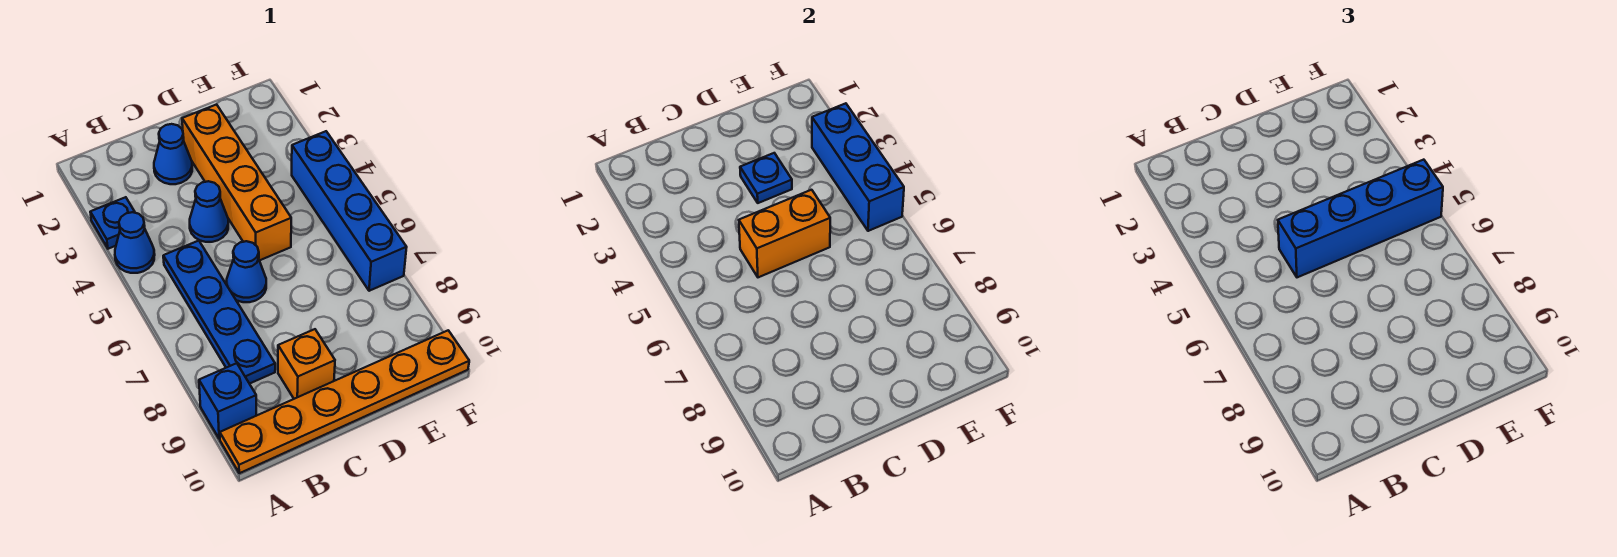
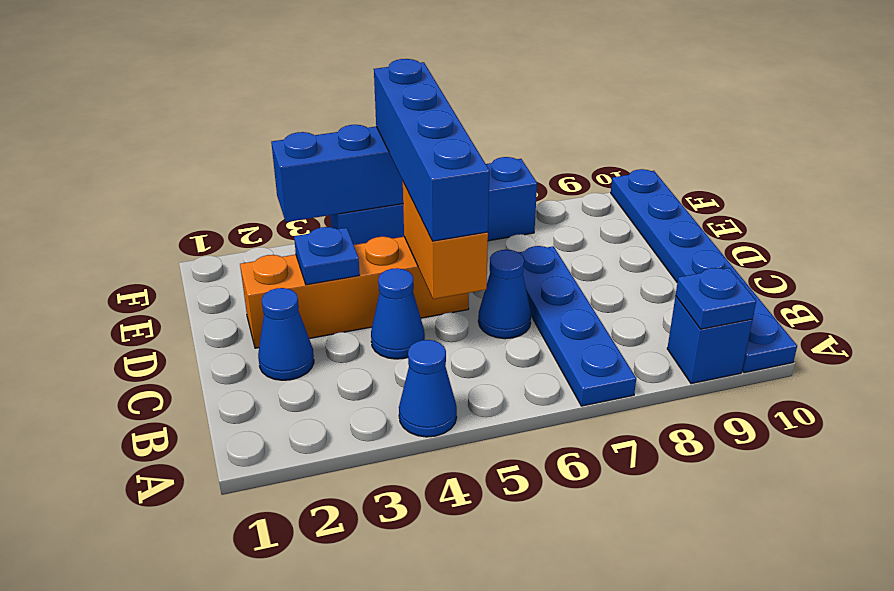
blue plate A3 level 1 -> blue plate A9 level 2
orange plate A10:F10 level 1 -> blue plate A10:F10 level 1
blue plate B5:B8 level 1 -> blue plate A7:D7 level 1
orange brick C9 level 1 -> none

